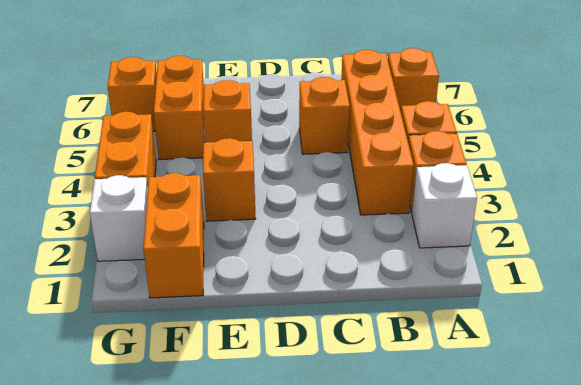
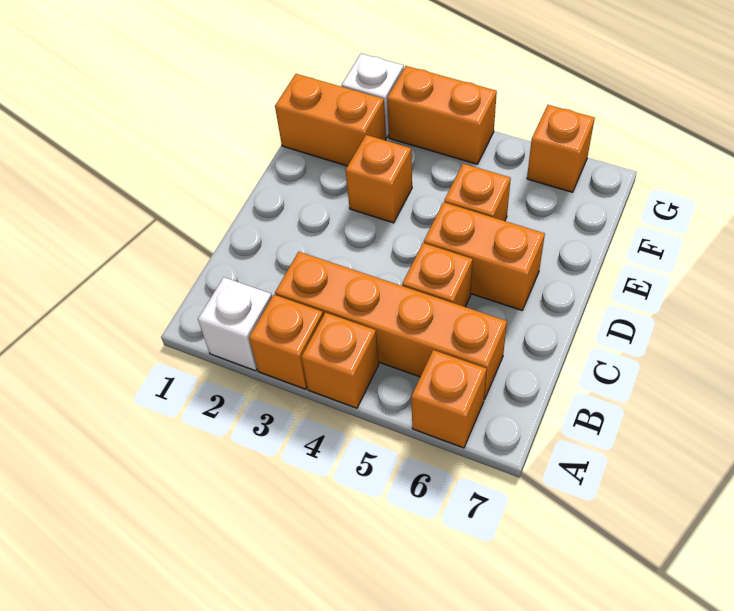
orange brick F5:F6 level 1 -> orange brick D5:D6 level 1

